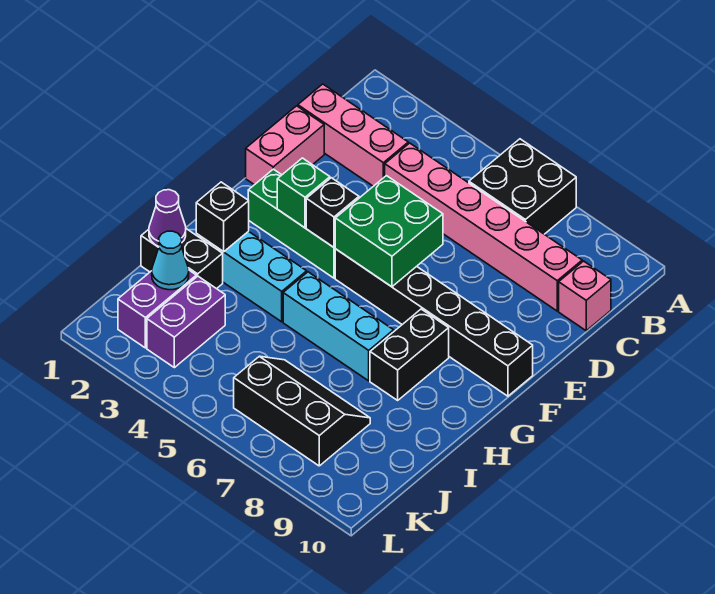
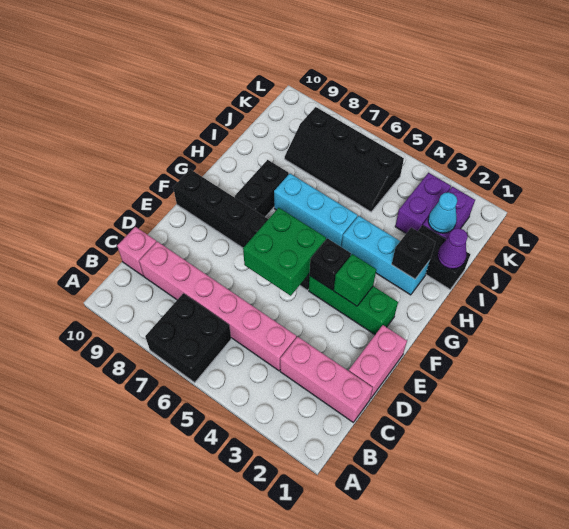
black slope J6:K8 level 1 top K -> black slope J5:K8 level 1 top K

